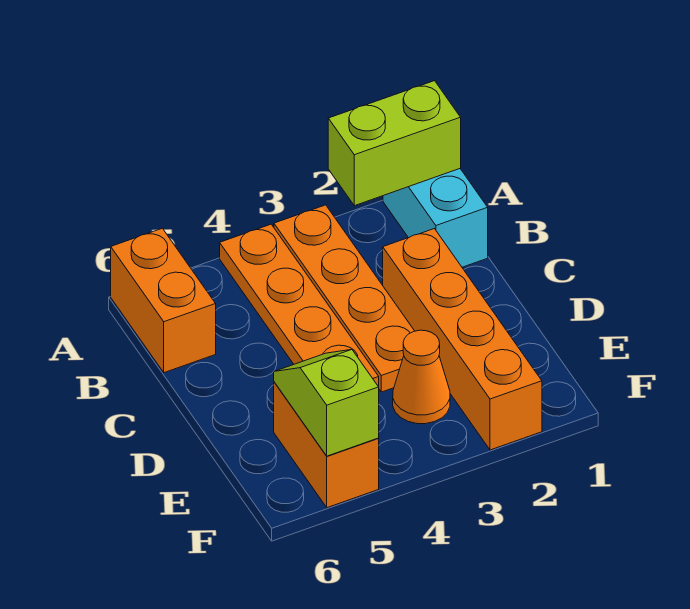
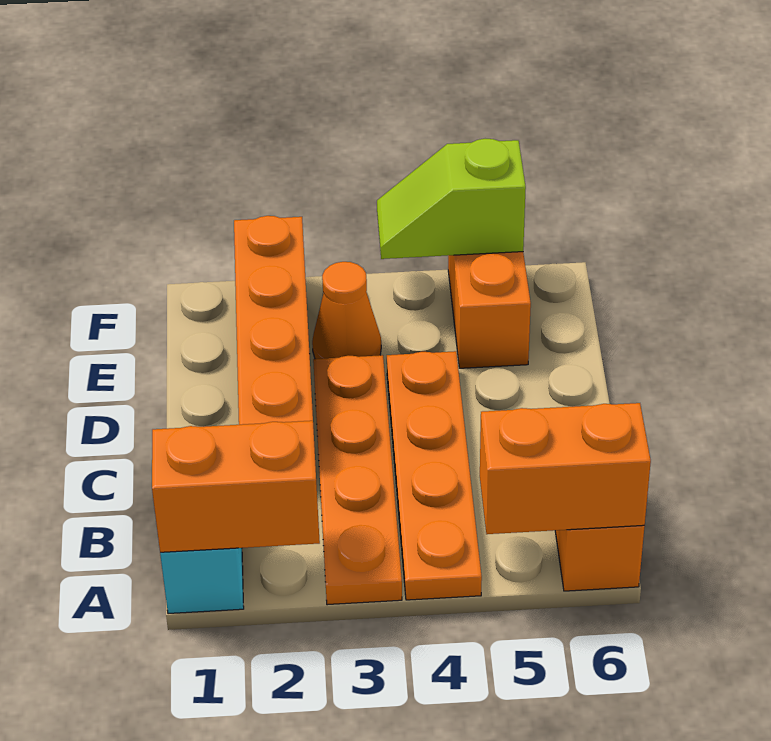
lime brick A1:A2 level 2 -> orange brick A1:A2 level 2
none -> orange brick A5:A6 level 2
lime slope E5:F5 level 2 top F -> lime slope F4:F5 level 2 top 5

